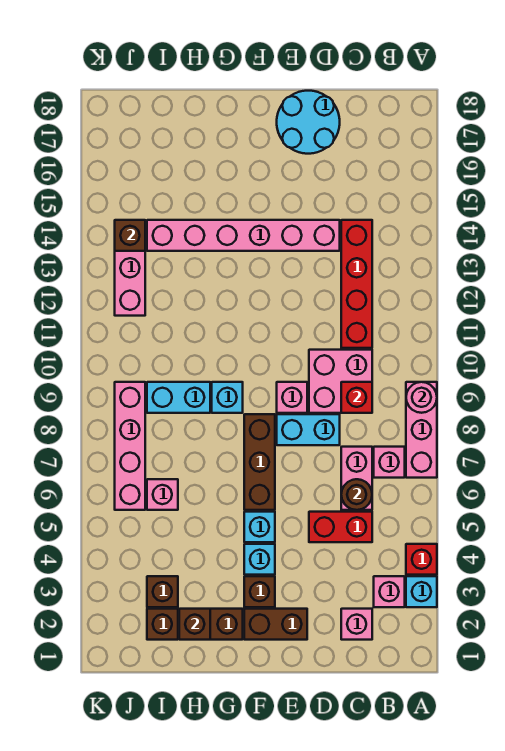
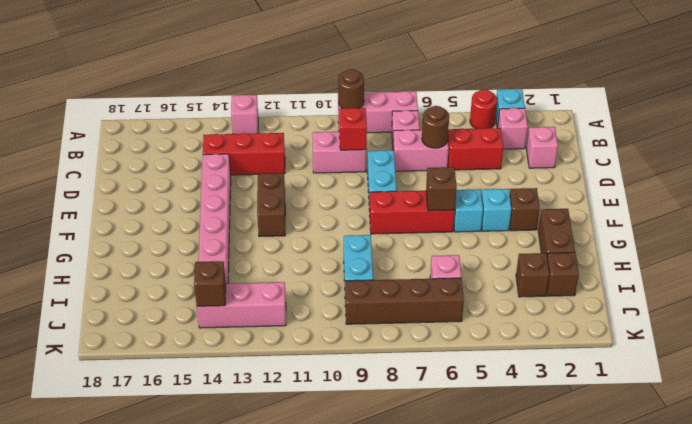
red brick A4 level 1 -> red round brick A4 level 1
pink round brick A9 level 2 -> brown round brick A9 level 2
red brick C5:D5 level 1 -> red brick C4:C5 level 1
pink brick C9:D10 level 1 -> pink brick C9:C10 level 1
red brick C11:C14 level 1 -> red brick C12:C14 level 1
cyan round brick D17:E18 level 1 -> none
brown brick E2:F2 level 1 -> brown brick E12:F12 level 1
pink brick E9 level 1 -> pink brick A13 level 1
brown brick F6:F8 level 1 -> red brick F6:F8 level 1
cyan brick G9 level 1 -> none
brown brick H2 level 2 -> brown brick F6 level 2
pink brick J6:J9 level 1 -> brown brick J6:J9 level 1

